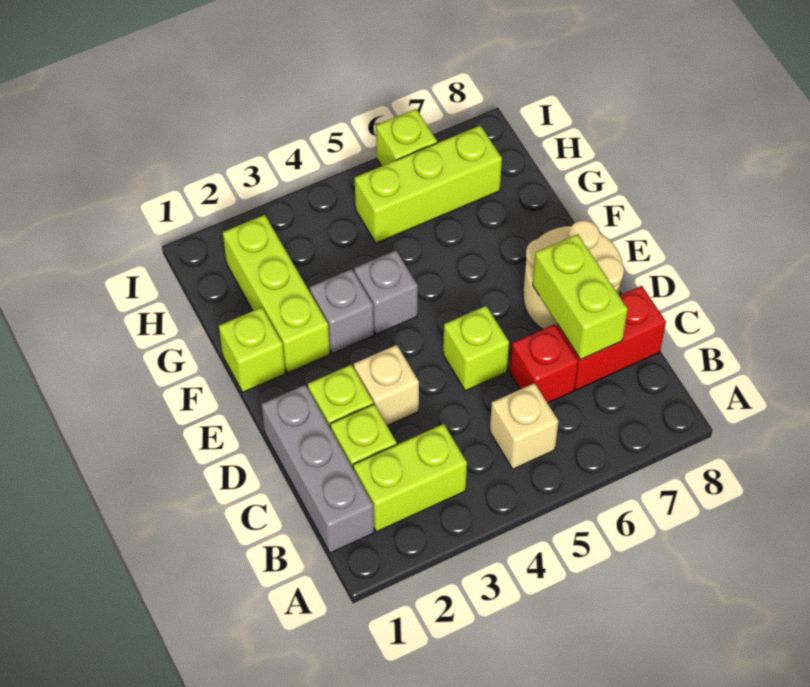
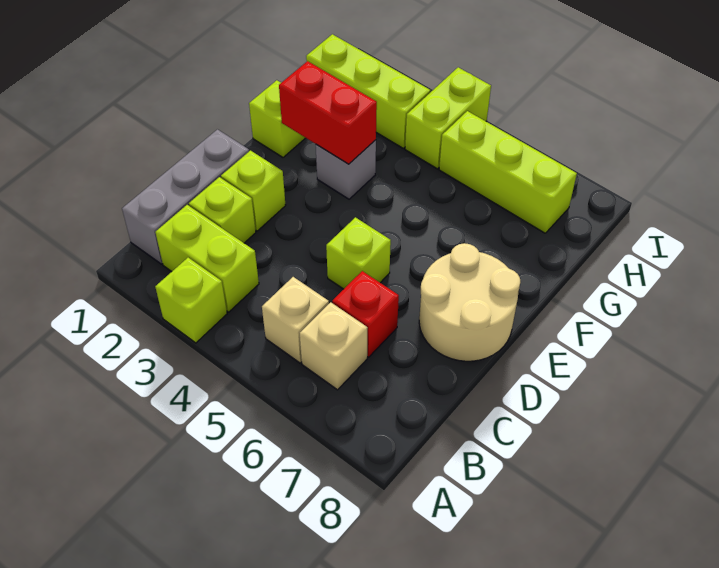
red brick C7:C8 level 1 -> red brick F2:F3 level 2
lime brick C7:D7 level 2 -> lime brick H4:I4 level 1
tan brick D3 level 1 -> tan brick B6 level 1
lime brick F2:H2 level 1 -> lime brick H1:H3 level 1
grey brick F4 level 1 -> none
lime brick I6 level 1 -> lime brick A3 level 1

